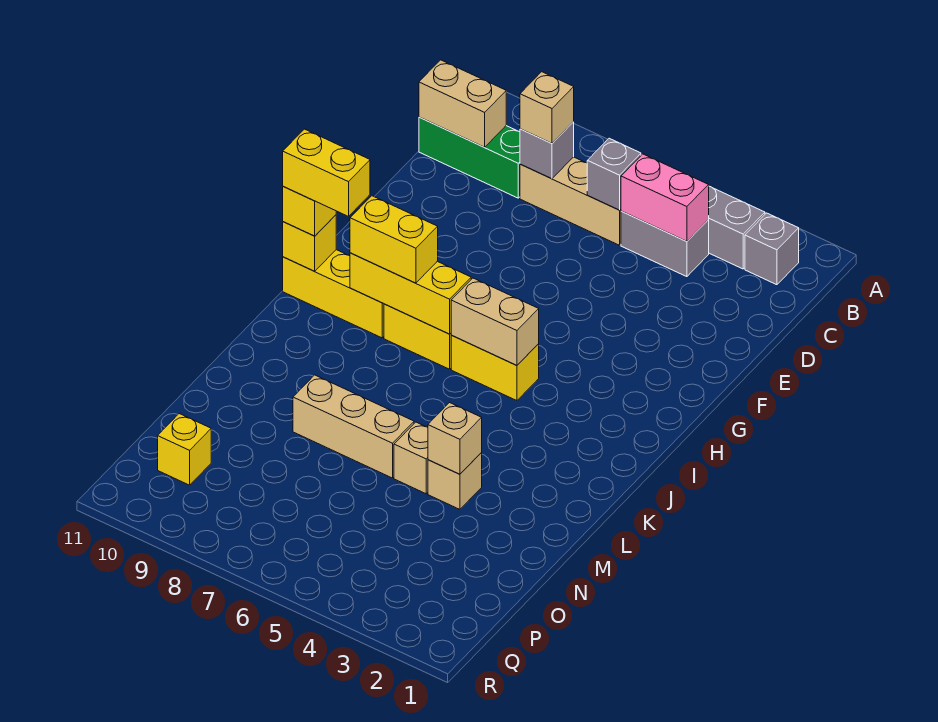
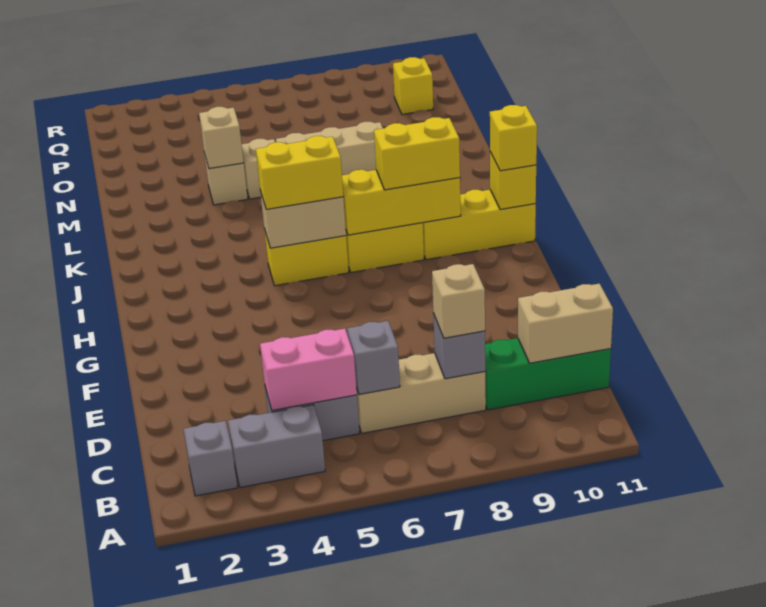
yellow brick I10:I11 level 4 -> yellow brick I5:I6 level 3

